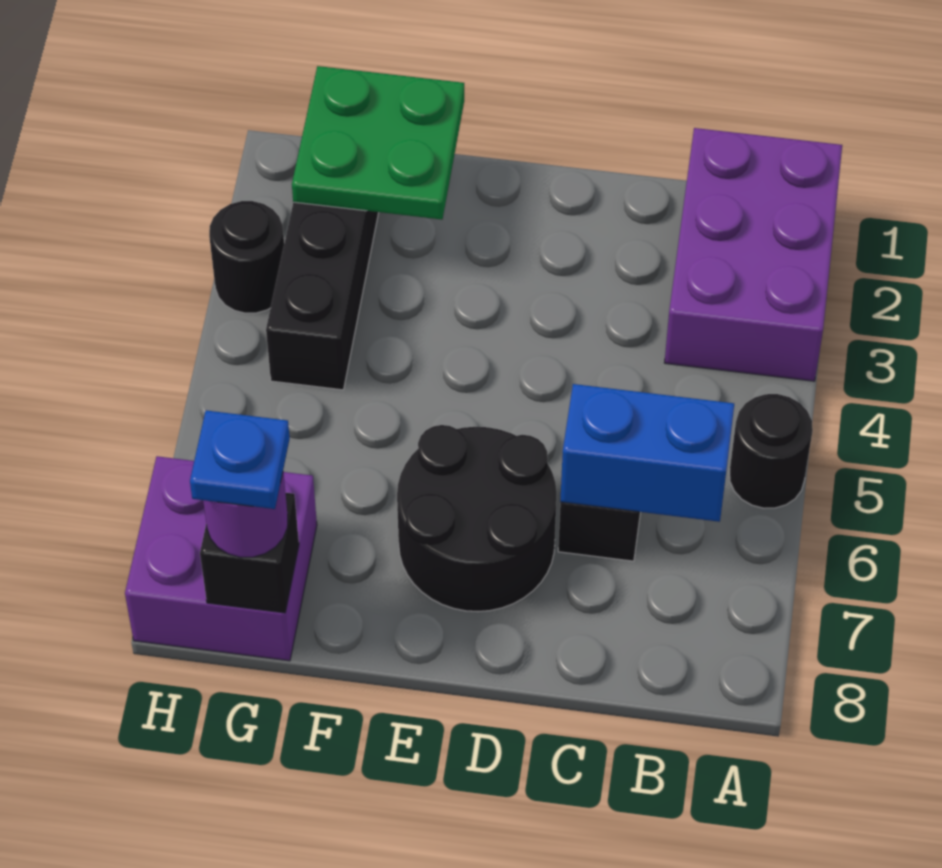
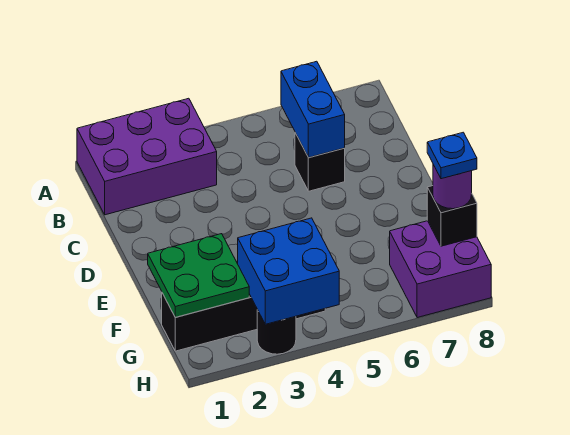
black round brick A5 level 1 -> none
black round brick D6:E7 level 1 -> none
none -> blue brick G3:H4 level 2

